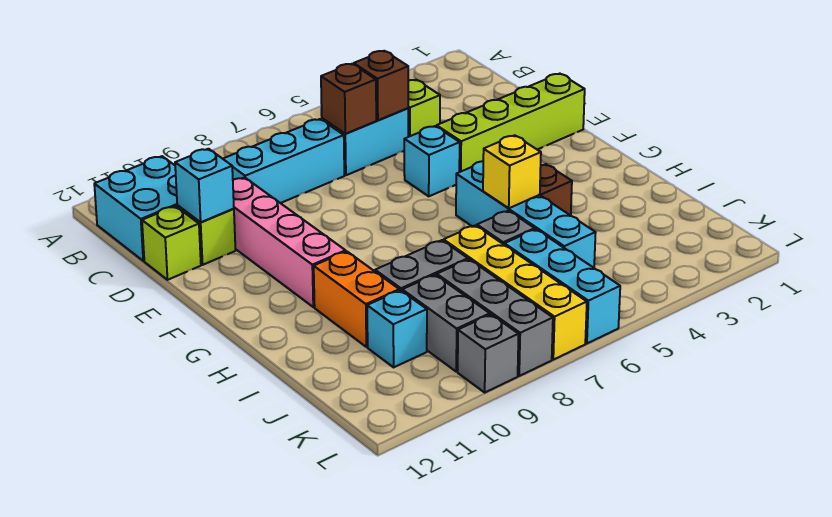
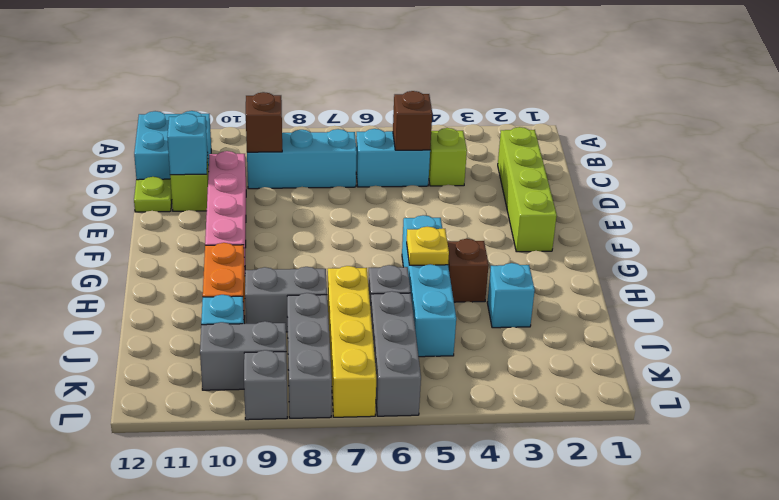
brown brick C6 level 2 -> brown brick C9 level 2
lime brick D12 level 1 -> lime plate D12 level 1
lime brick E1:E4 level 1 -> lime brick C2:F2 level 1
cyan brick E5 level 1 -> cyan brick I3 level 1
yellow brick H5 level 2 -> yellow plate H5 level 2
cyan brick J6:L6 level 1 -> grey brick J6:L6 level 1
grey brick J9:K9 level 1 -> grey brick K9:K10 level 1

